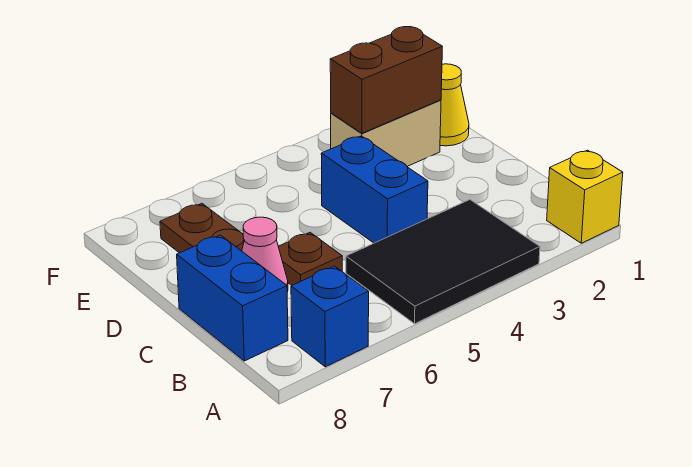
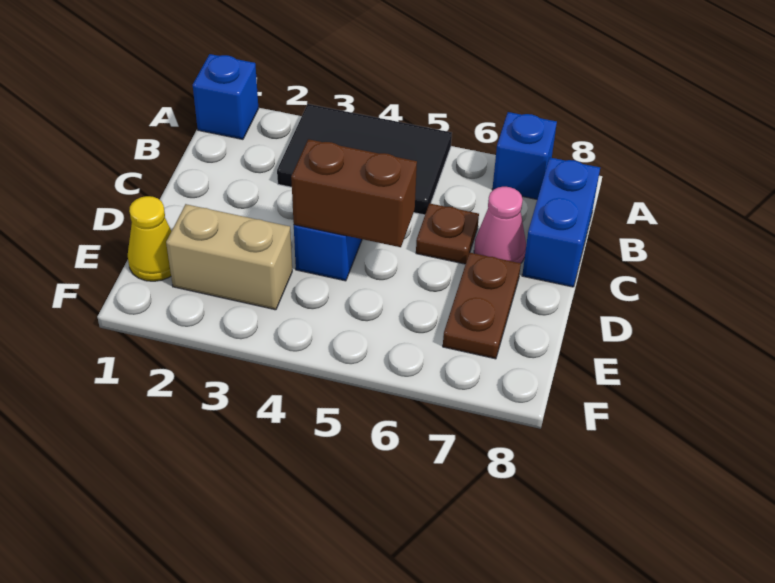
yellow brick A1 level 1 -> blue brick A1 level 1
brown brick E2:E3 level 2 -> brown brick D4:D5 level 2

